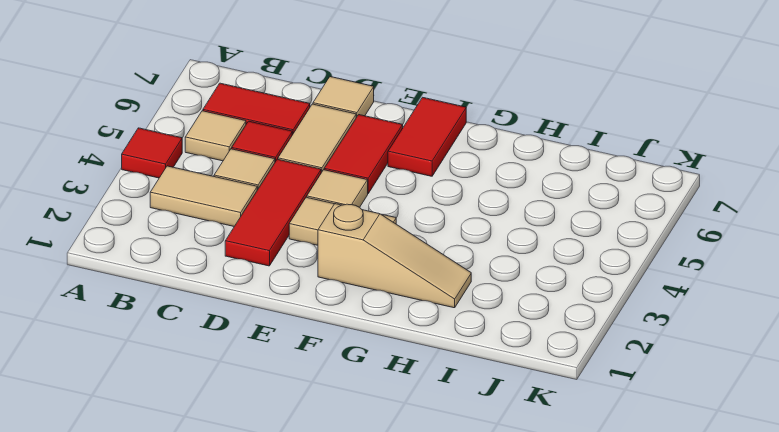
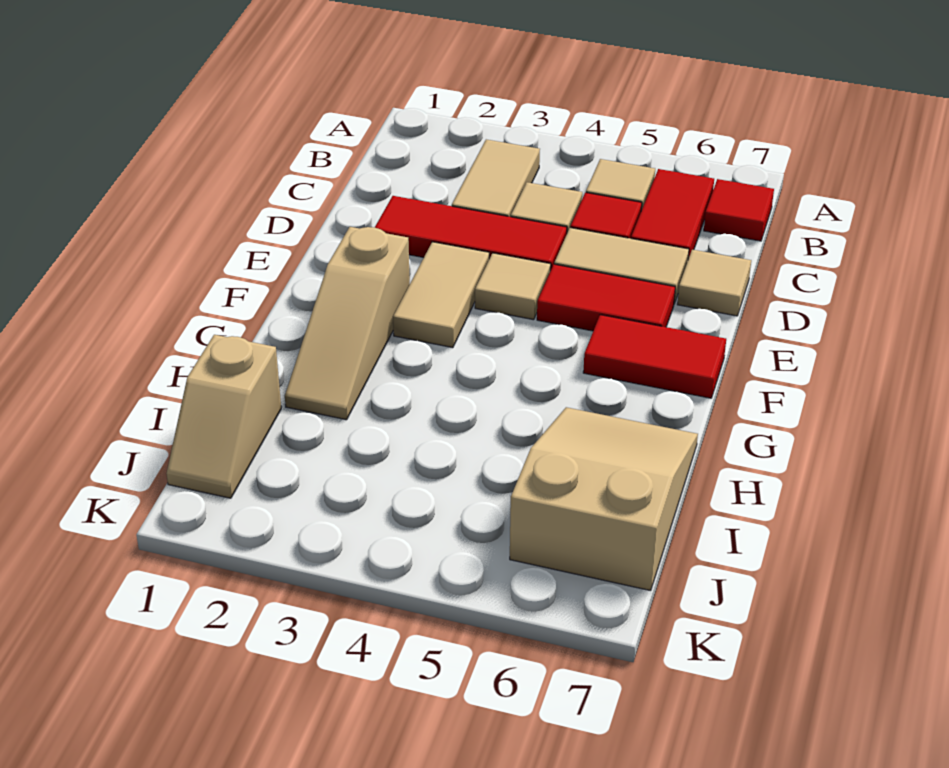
red tile A4 level 1 -> red tile B7 level 1
none -> tan slope H6:J7 level 1 top J
none -> tan slope I1:J1 level 1 top I

